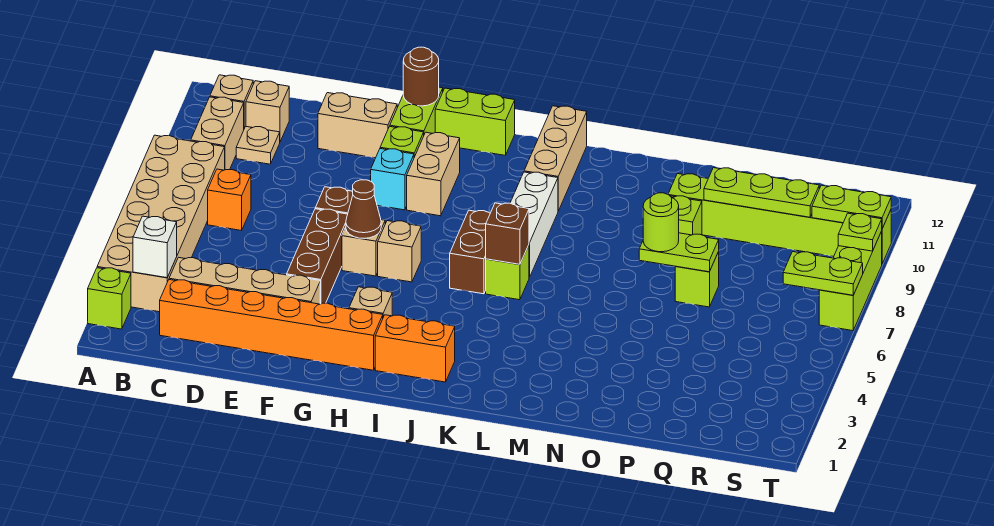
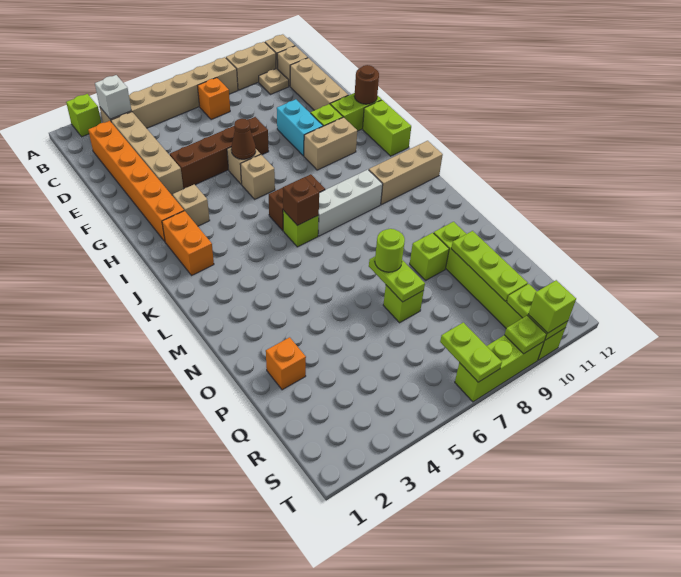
tan brick A3:B8 level 1 -> tan brick B3:B8 level 1
tan brick E11:F11 level 1 -> tan brick D11:F11 level 1
cyan brick G9 level 1 -> cyan brick F9:G9 level 1
none -> orange brick P2 level 1
none -> lime brick T10 level 3

